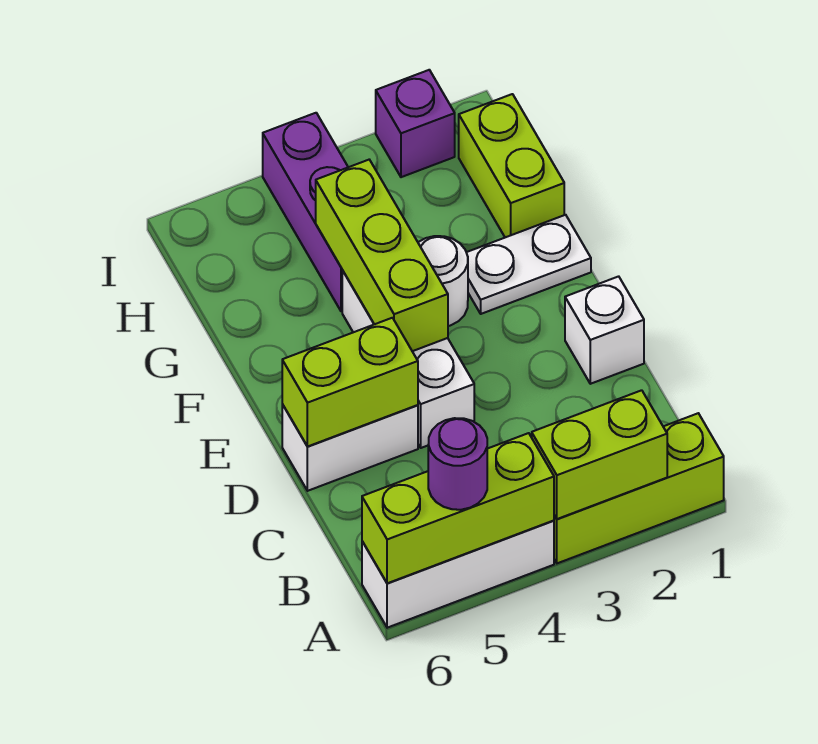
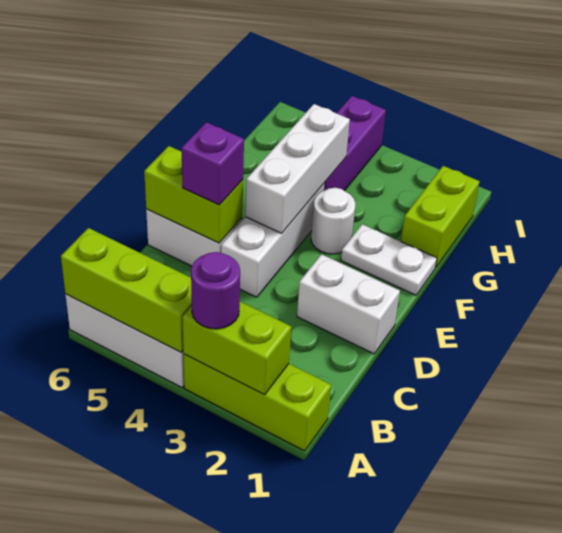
purple round brick A5 level 3 -> purple round brick A3 level 3
white brick D1 level 1 -> white brick D1:D2 level 1
lime brick E4:G4 level 2 -> white brick E4:G4 level 2
purple brick I2 level 1 -> purple brick D5 level 3

